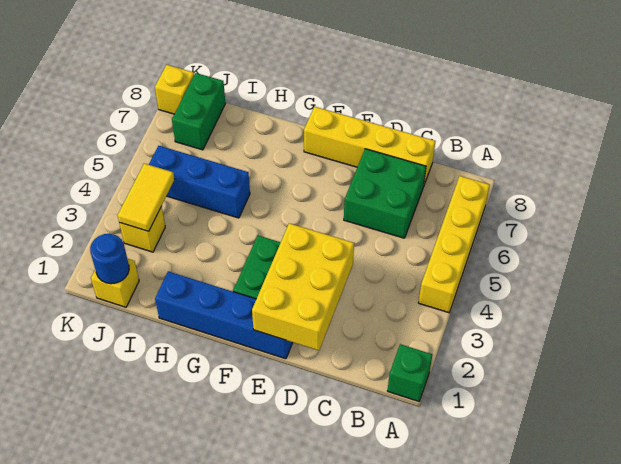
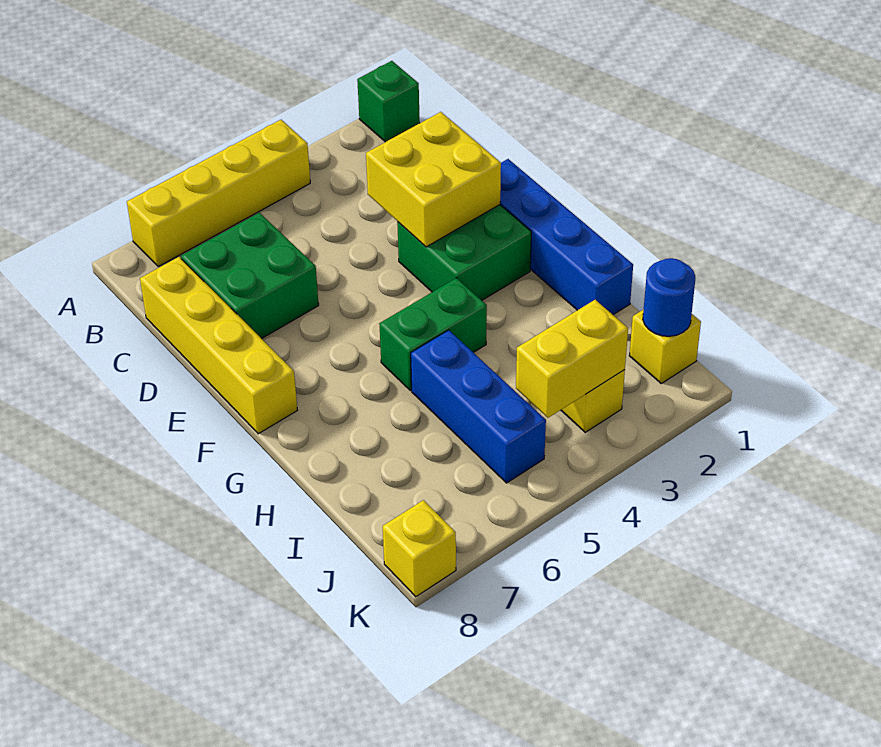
yellow brick D1:E3 level 2 -> yellow brick D2:E3 level 2
yellow tile J3:J4 level 2 -> yellow brick J3:J4 level 2
green brick J7:J8 level 1 -> green brick G4:G5 level 1

